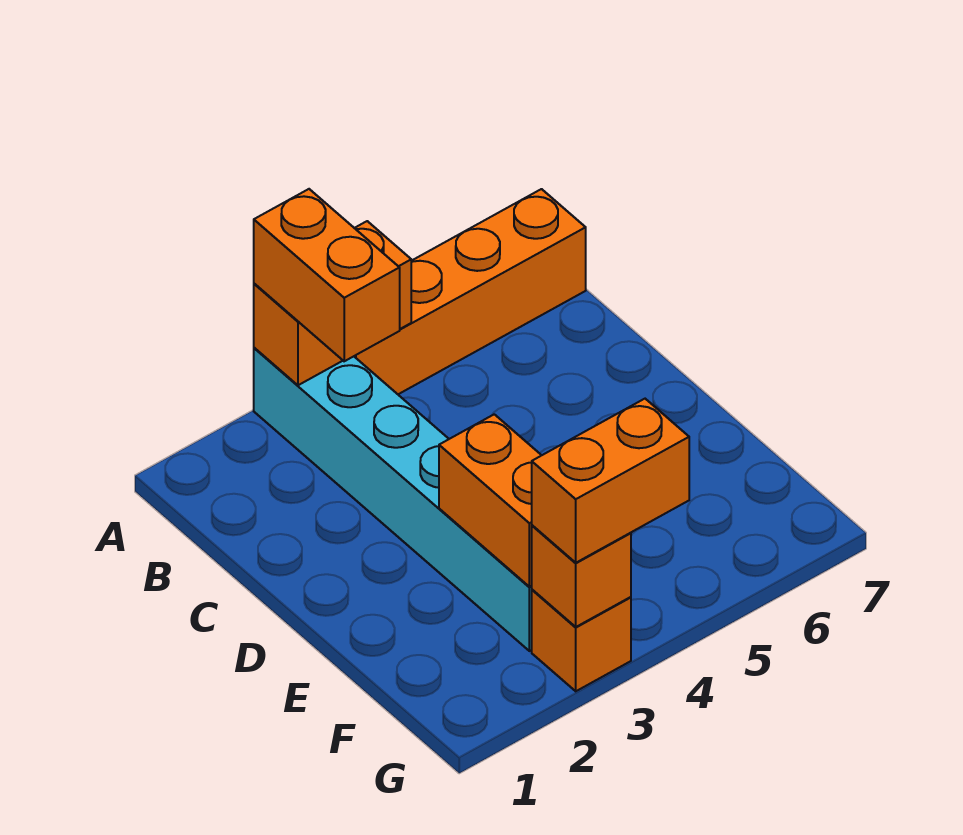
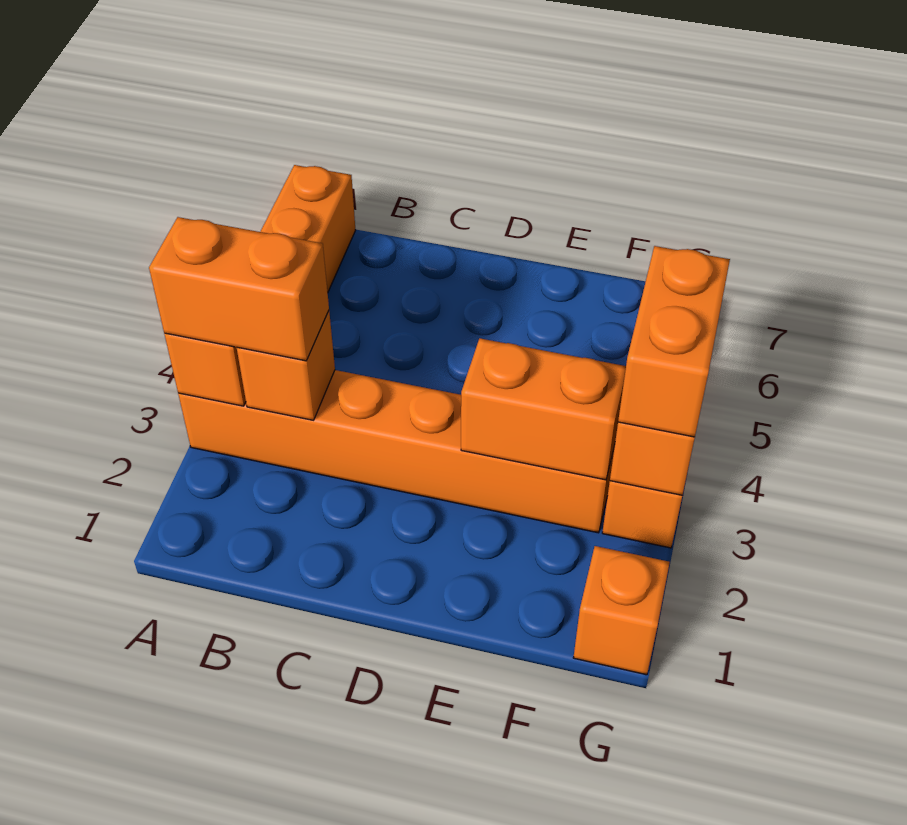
cyan brick A3:F3 level 1 -> orange brick A3:F3 level 1
none -> orange brick B3 level 2
none -> orange brick G1 level 1

